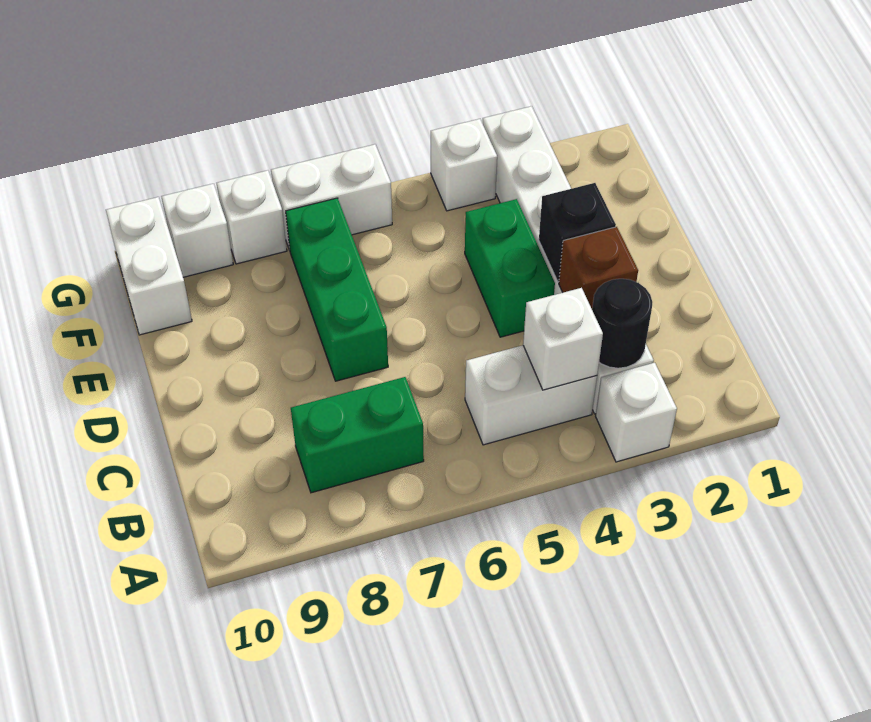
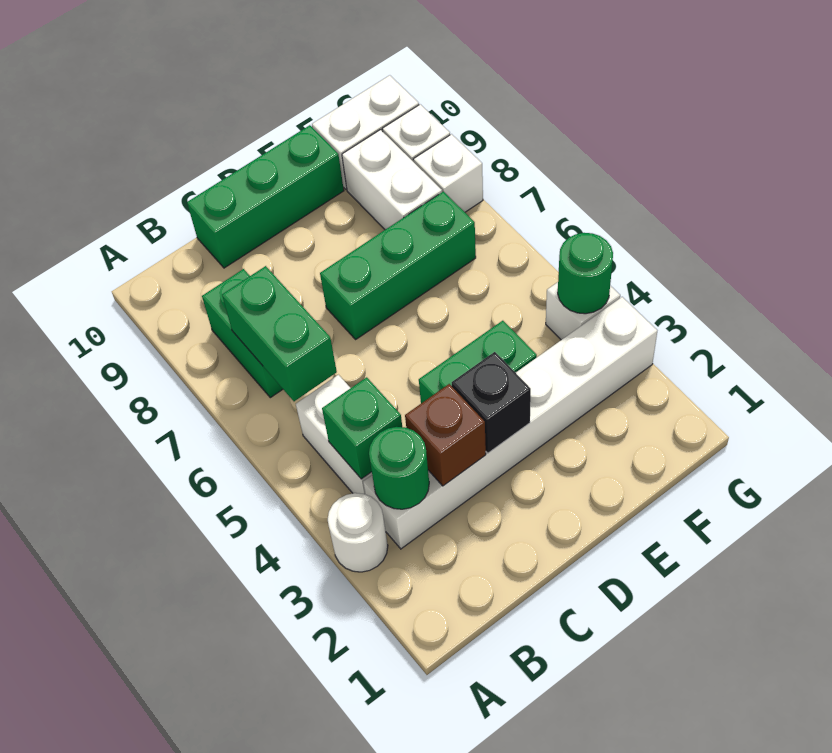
white brick A3 level 1 -> white round brick A3 level 1
black round brick B3 level 2 -> green round brick B3 level 2
white brick B4 level 2 -> green brick B4 level 2
none -> green brick B6:B7 level 2
none -> green brick C10:E10 level 1
none -> green round brick G4 level 2
white brick G6:G7 level 1 -> white brick F8:F9 level 1

